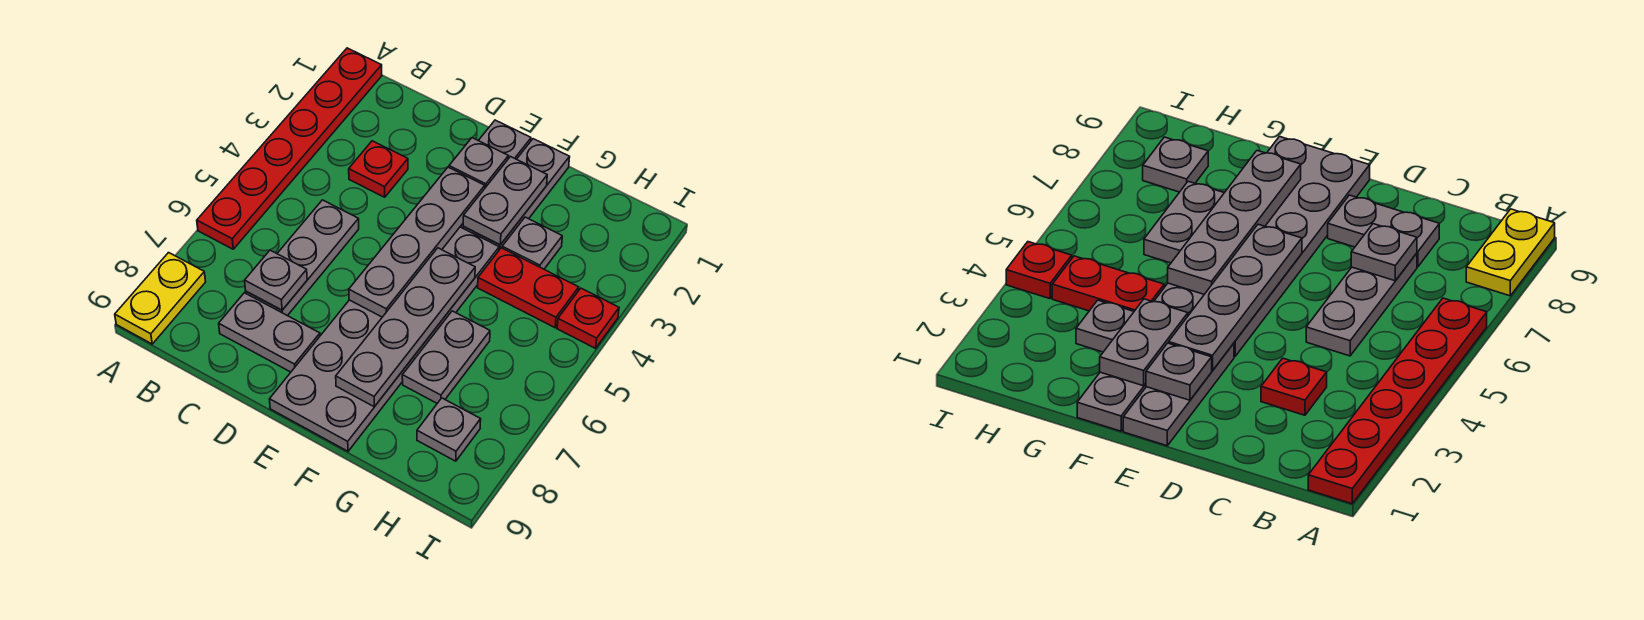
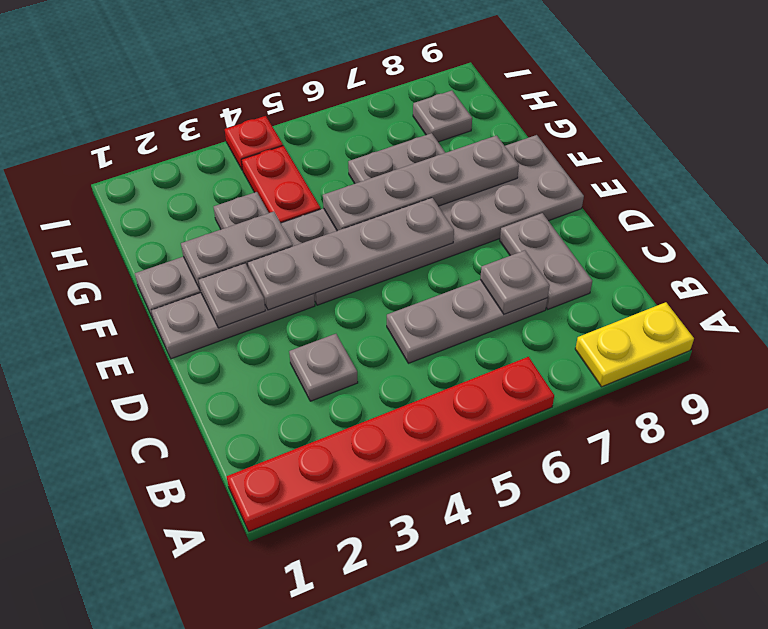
red plate C3 level 1 -> grey plate C3 level 1

